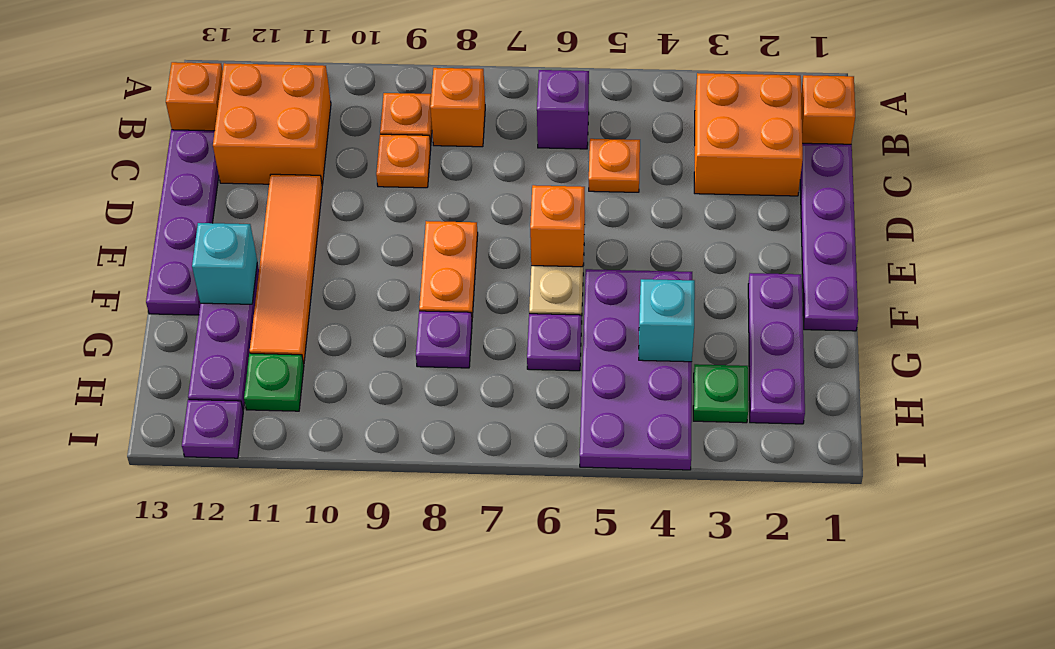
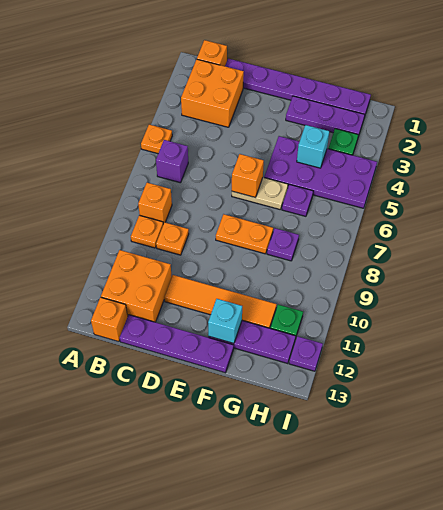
purple plate C1:F1 level 1 -> purple plate C1:H1 level 1
orange plate C5 level 1 -> orange plate A5 level 1

